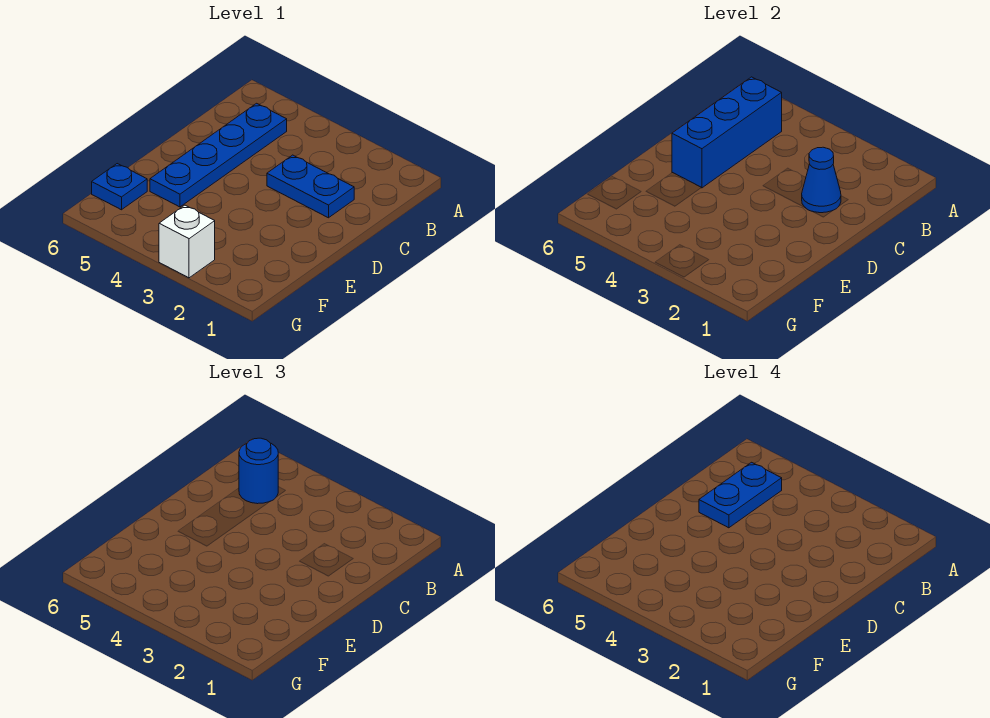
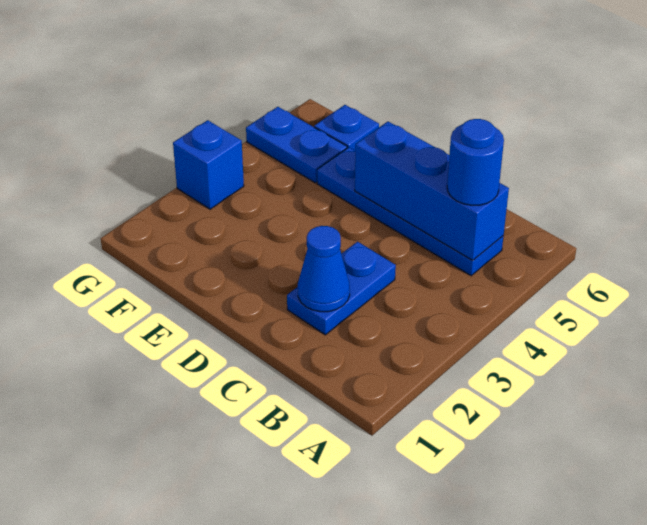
blue plate B5:C5 level 4 -> blue plate F5:G5 level 1
white brick G3 level 1 -> blue brick G3 level 1

